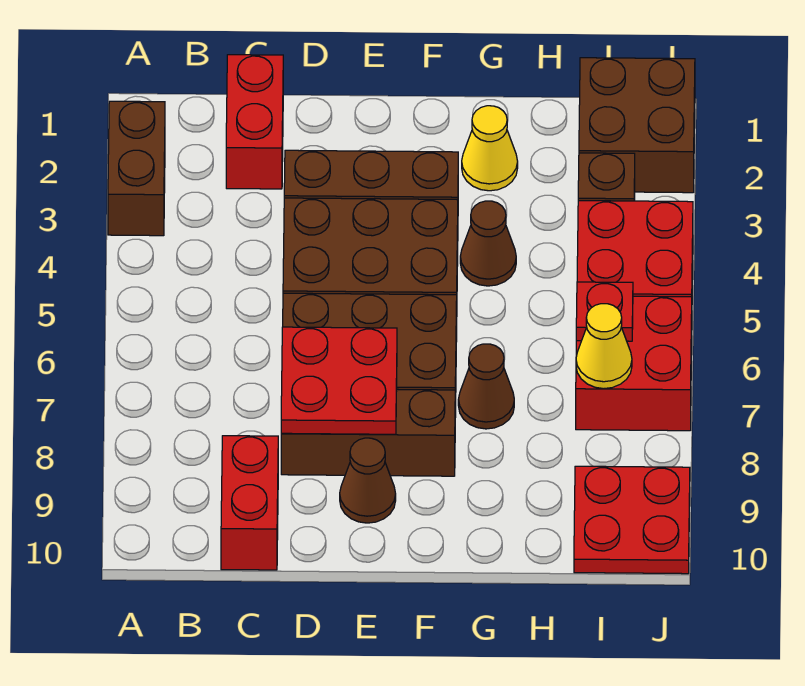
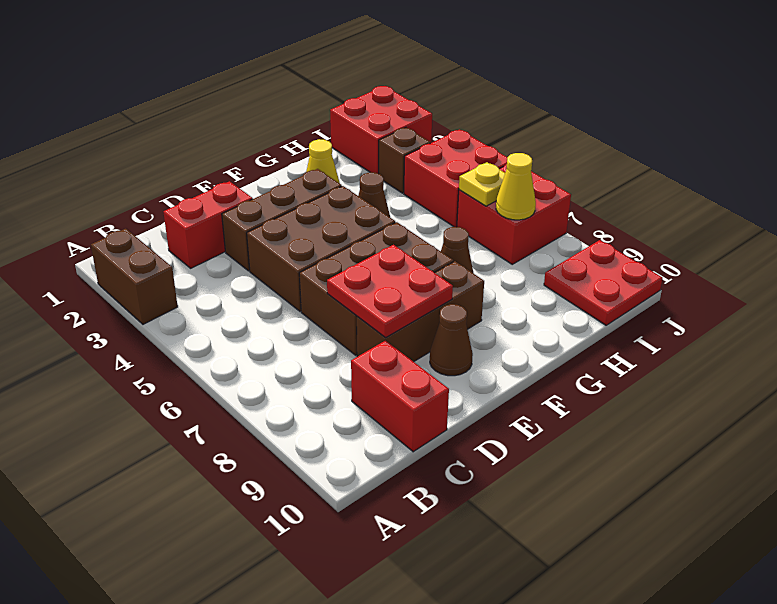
red brick C1:C2 level 1 -> red brick C2:D2 level 1
brown brick I1:J2 level 1 -> red brick I1:J2 level 1
red plate I6 level 2 -> yellow plate I6 level 2

